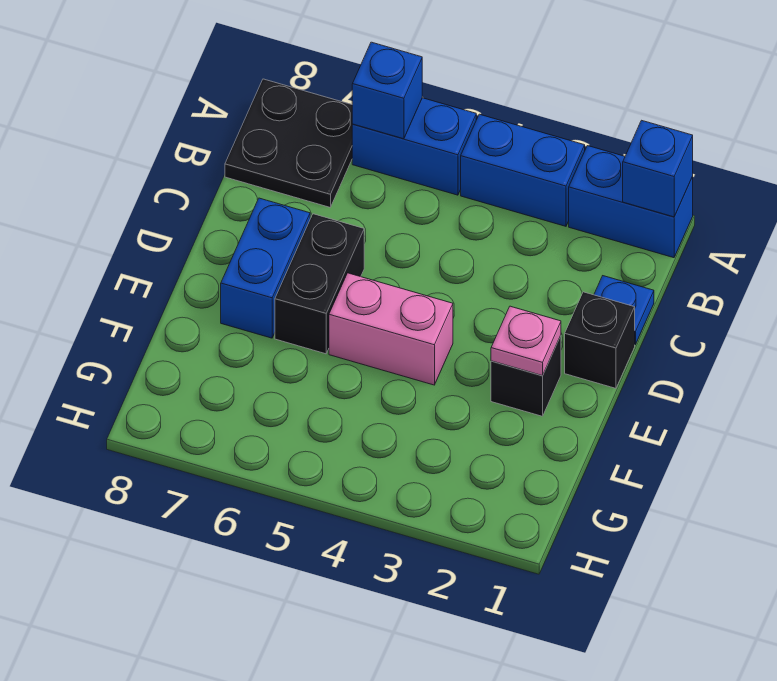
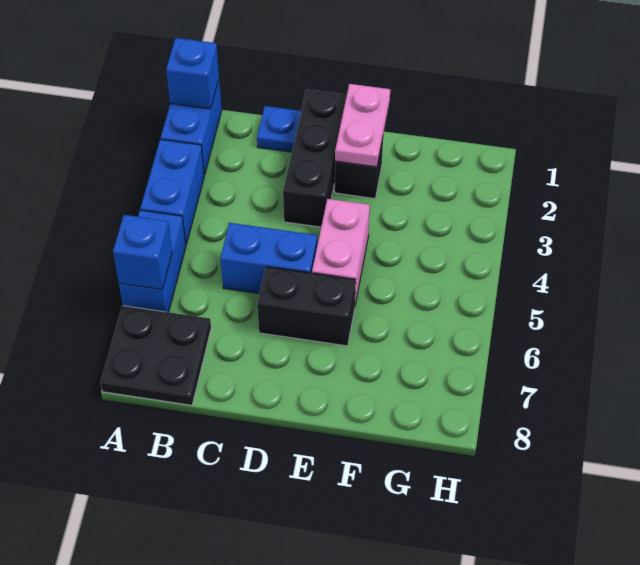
black brick D1 level 1 -> black brick D1:D3 level 1
blue brick D7:E7 level 1 -> blue brick C5:D5 level 1
pink plate E2 level 2 -> pink plate E1:E2 level 2

